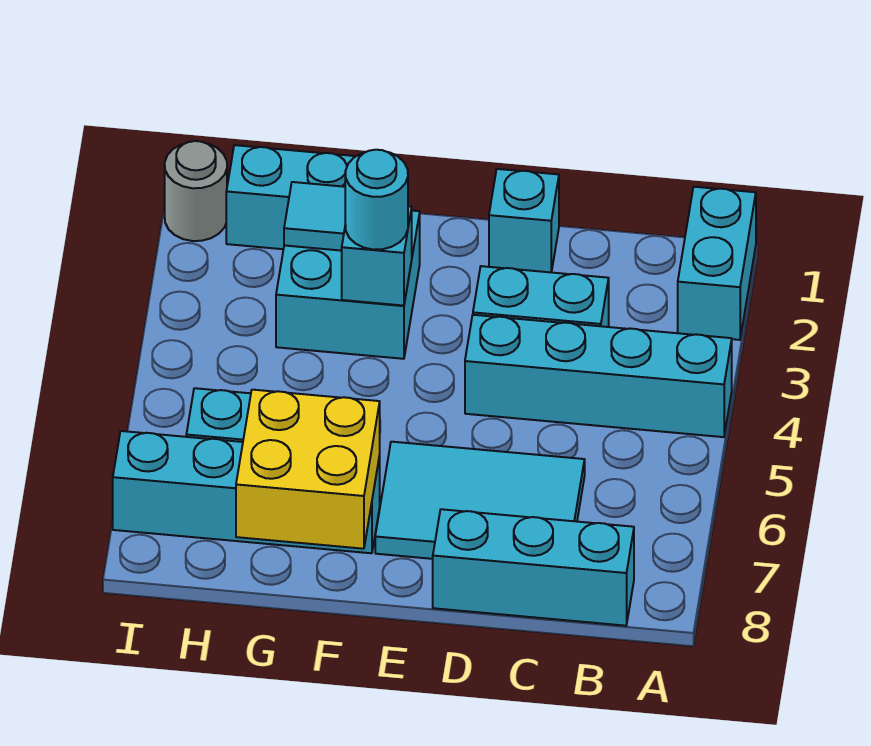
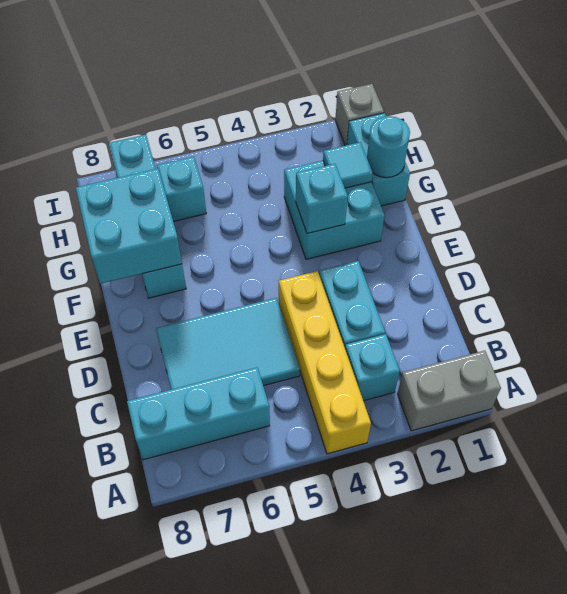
cyan brick A1:A2 level 1 -> grey brick A1:A2 level 1
cyan brick A4:D4 level 1 -> yellow brick A4:D4 level 1
cyan brick B8:D8 level 1 -> cyan brick B6:B8 level 1
cyan tile C6:E7 level 1 -> cyan tile C5:D7 level 1
cyan brick D1 level 1 -> cyan brick B3 level 1
cyan round brick F3 level 3 -> cyan round brick G1 level 2
yellow brick F7:G8 level 2 -> cyan brick F7:G8 level 2
grey round brick I1 level 1 -> grey brick I1 level 1

